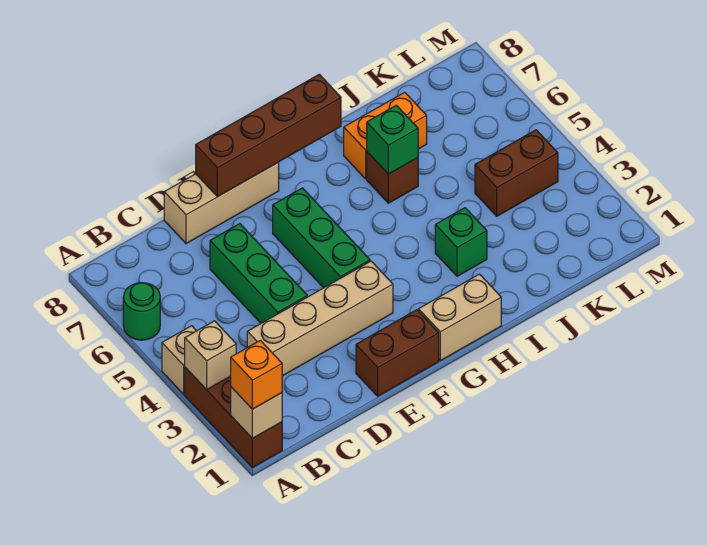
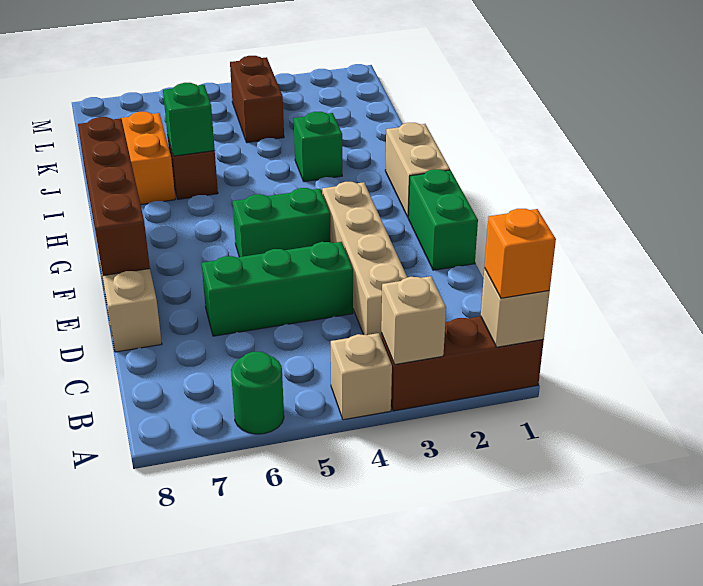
brown brick E1:F1 level 1 -> green brick E1:F1 level 1
green brick F4:F6 level 1 -> green brick F4:F5 level 1

